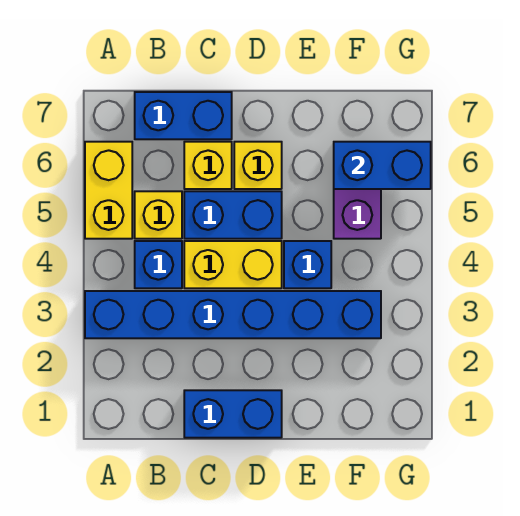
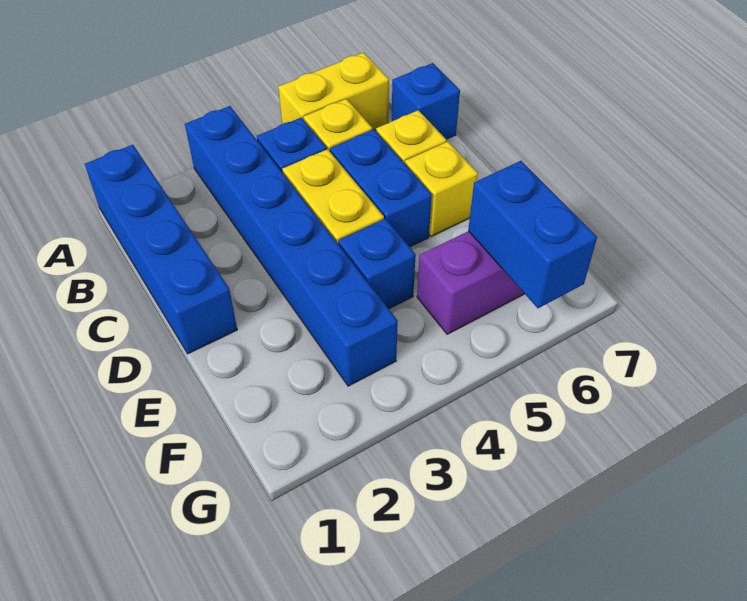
blue brick B7:C7 level 1 -> blue brick B7 level 1
blue brick C1:D1 level 1 -> blue brick A1:D1 level 1

